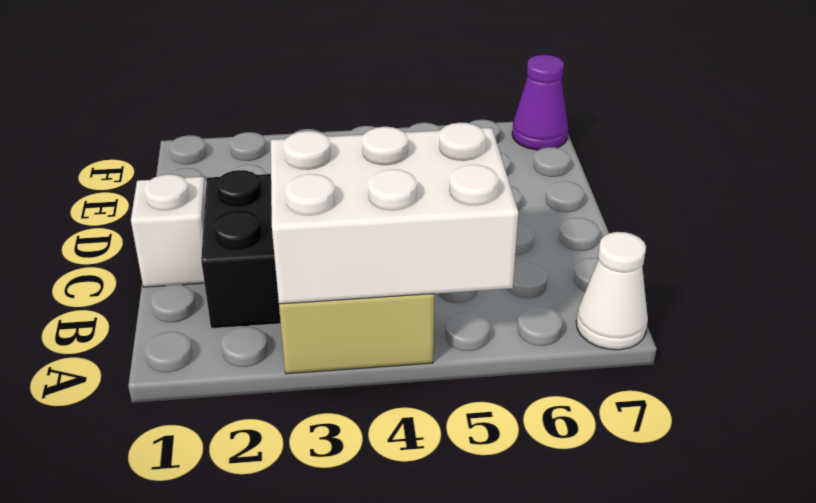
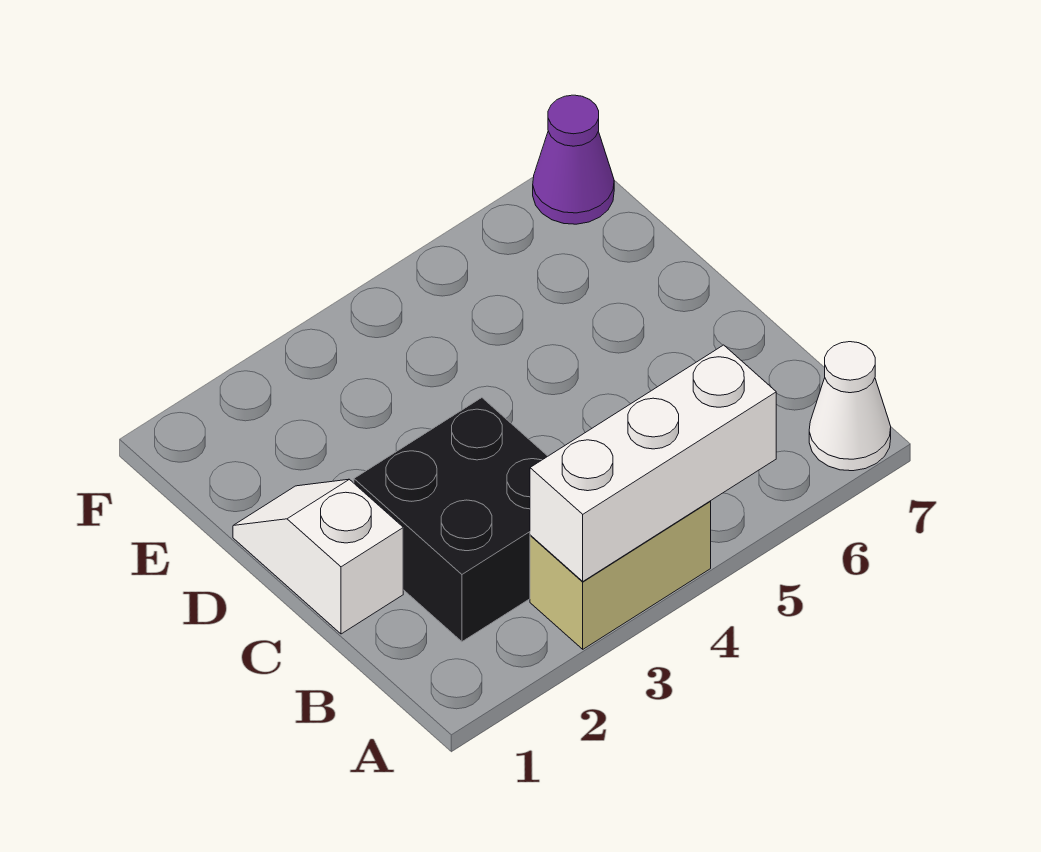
white brick A3:B5 level 2 -> white brick A3:A5 level 2

